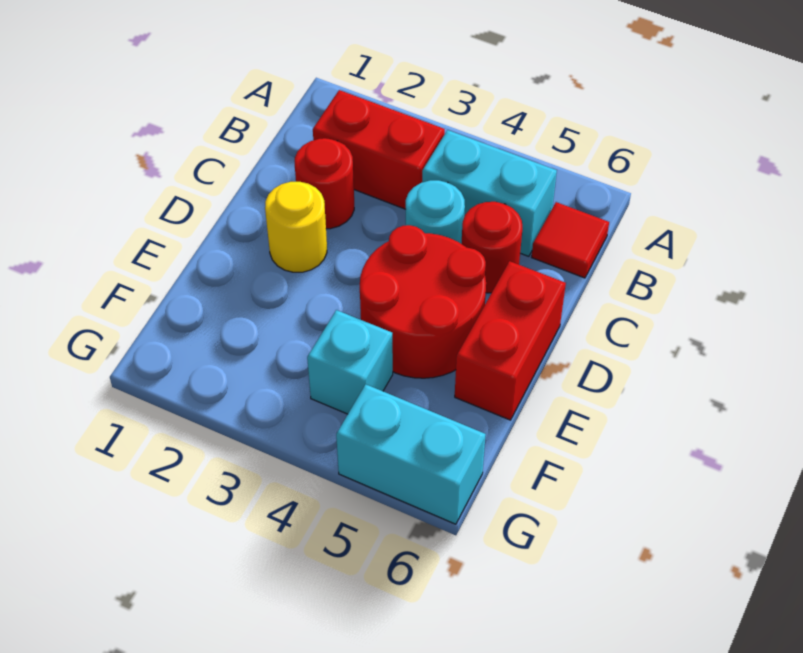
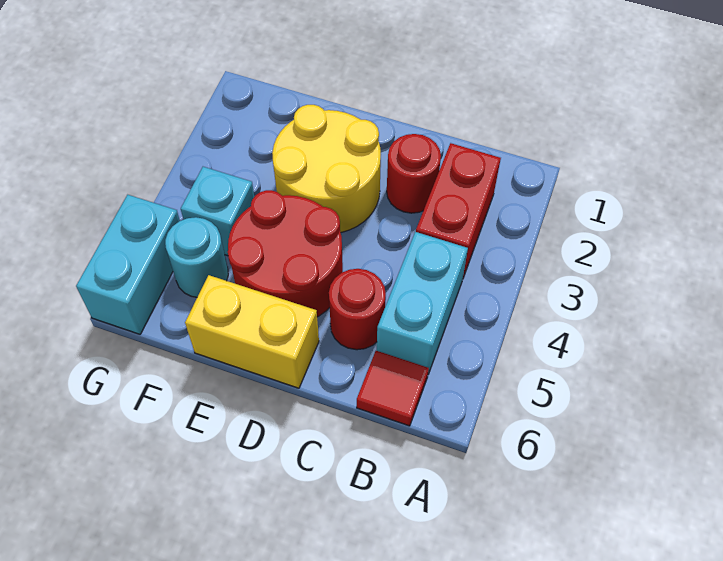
cyan round brick C4 level 1 -> cyan round brick F5 level 1
yellow round brick D2 level 1 -> yellow round brick D2:E3 level 1
red brick D6:E6 level 1 -> yellow brick D6:E6 level 1

